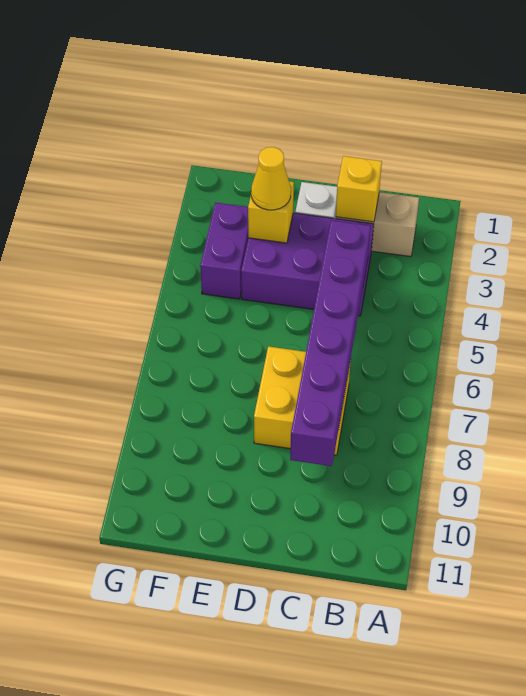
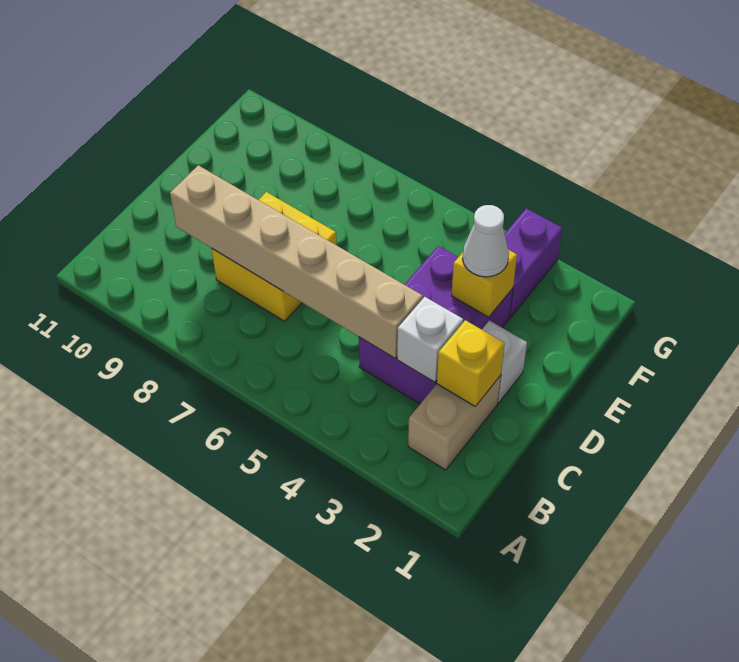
none -> white brick C3 level 2
purple brick C4:C9 level 2 -> tan brick C4:C9 level 2
yellow cone E3 level 3 -> white cone E3 level 3
purple brick F3:F4 level 1 -> purple brick F3:G3 level 1

